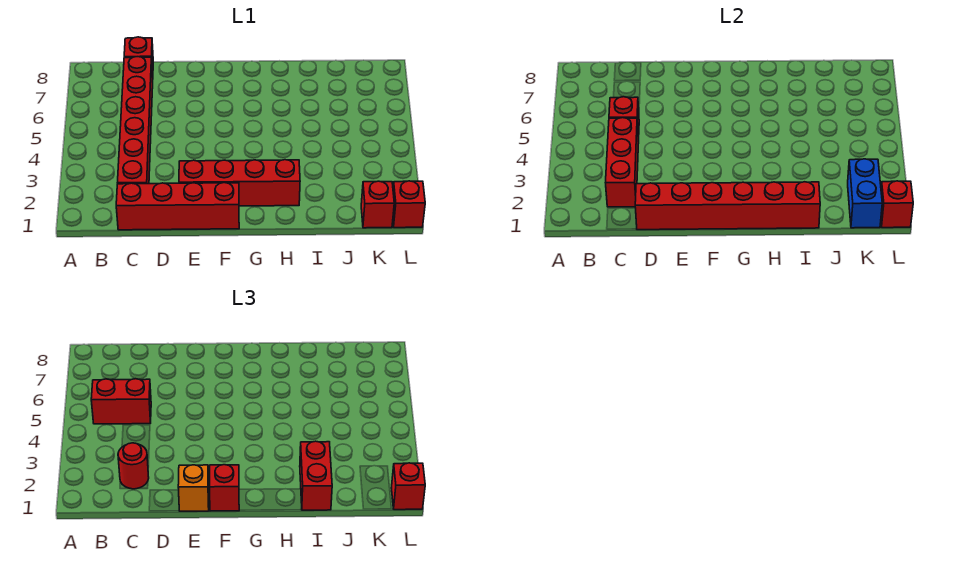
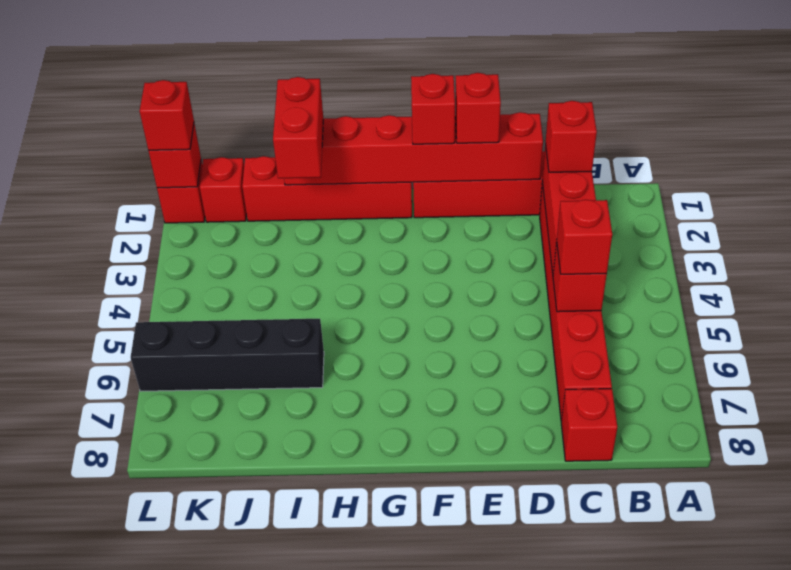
red brick B5:C5 level 3 -> red brick C5 level 3
red round brick C2 level 3 -> red brick C2 level 3
orange brick E1 level 3 -> red brick E1 level 3
red brick E2:H2 level 1 -> red brick G1:J1 level 1
none -> black brick I6:L6 level 1
blue brick K1:K2 level 2 -> none

